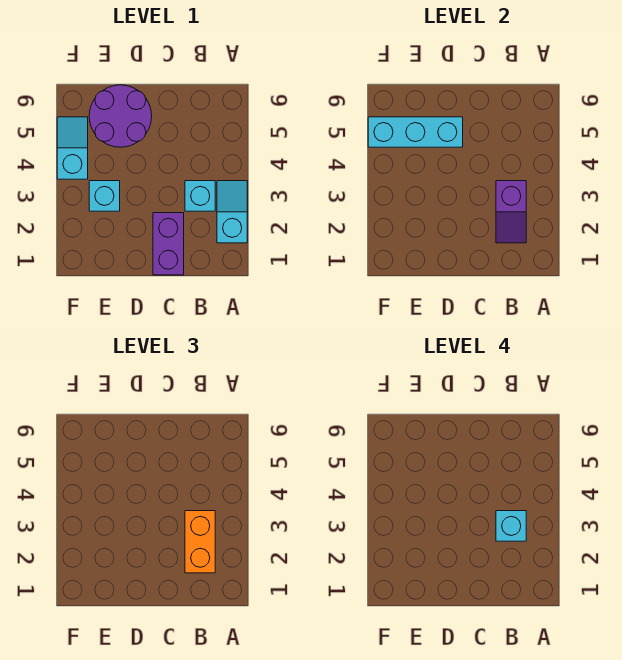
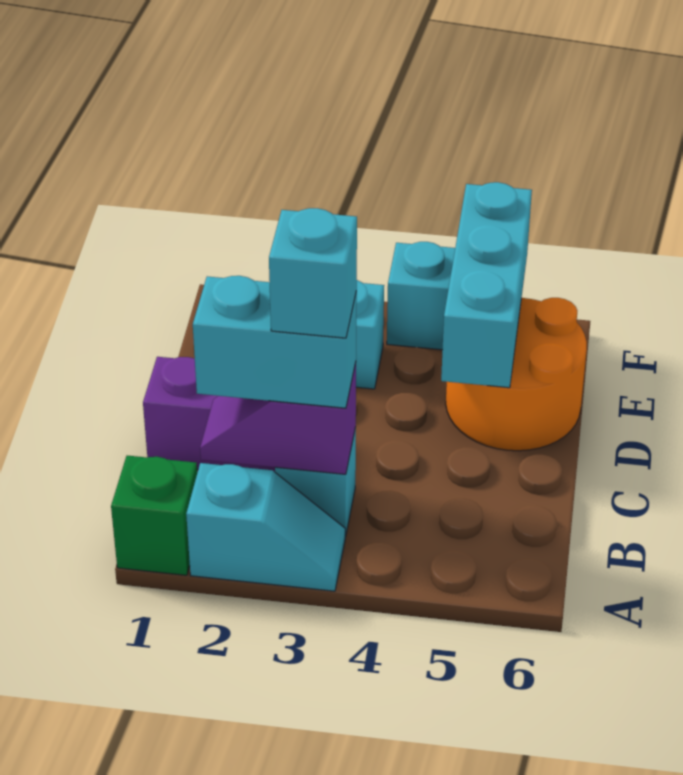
none -> green brick A1 level 1
orange brick B2:B3 level 3 -> cyan brick B2:B3 level 3
purple round brick D5:E6 level 1 -> orange round brick D5:E6 level 1

